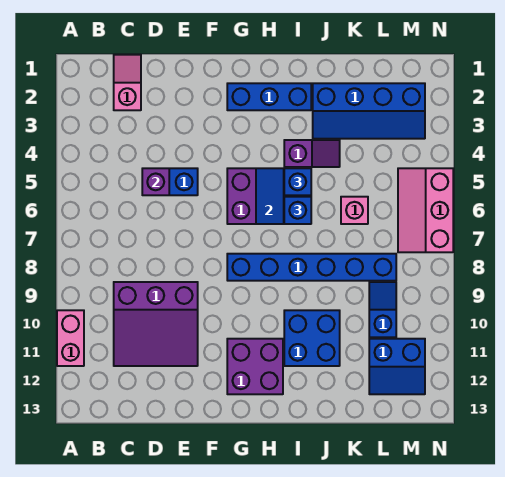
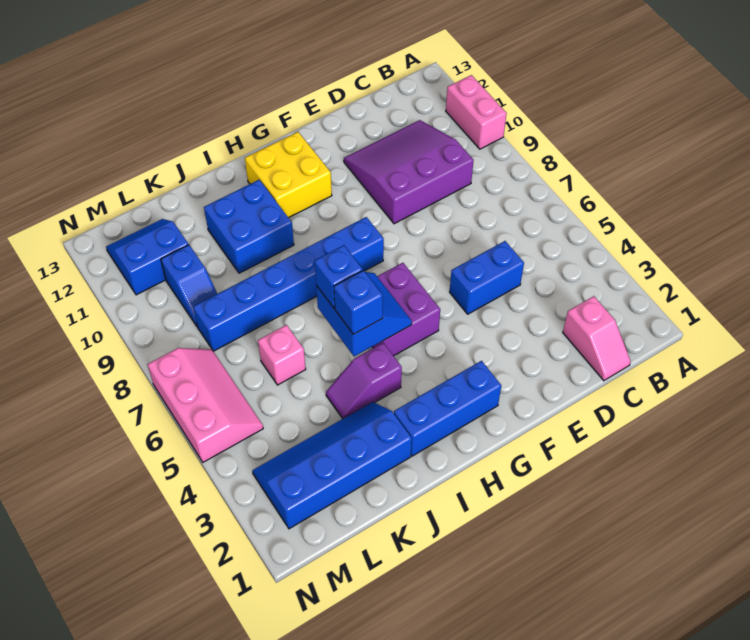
purple brick D5 level 2 -> none
purple brick G11:H12 level 1 -> yellow brick G11:H12 level 1

